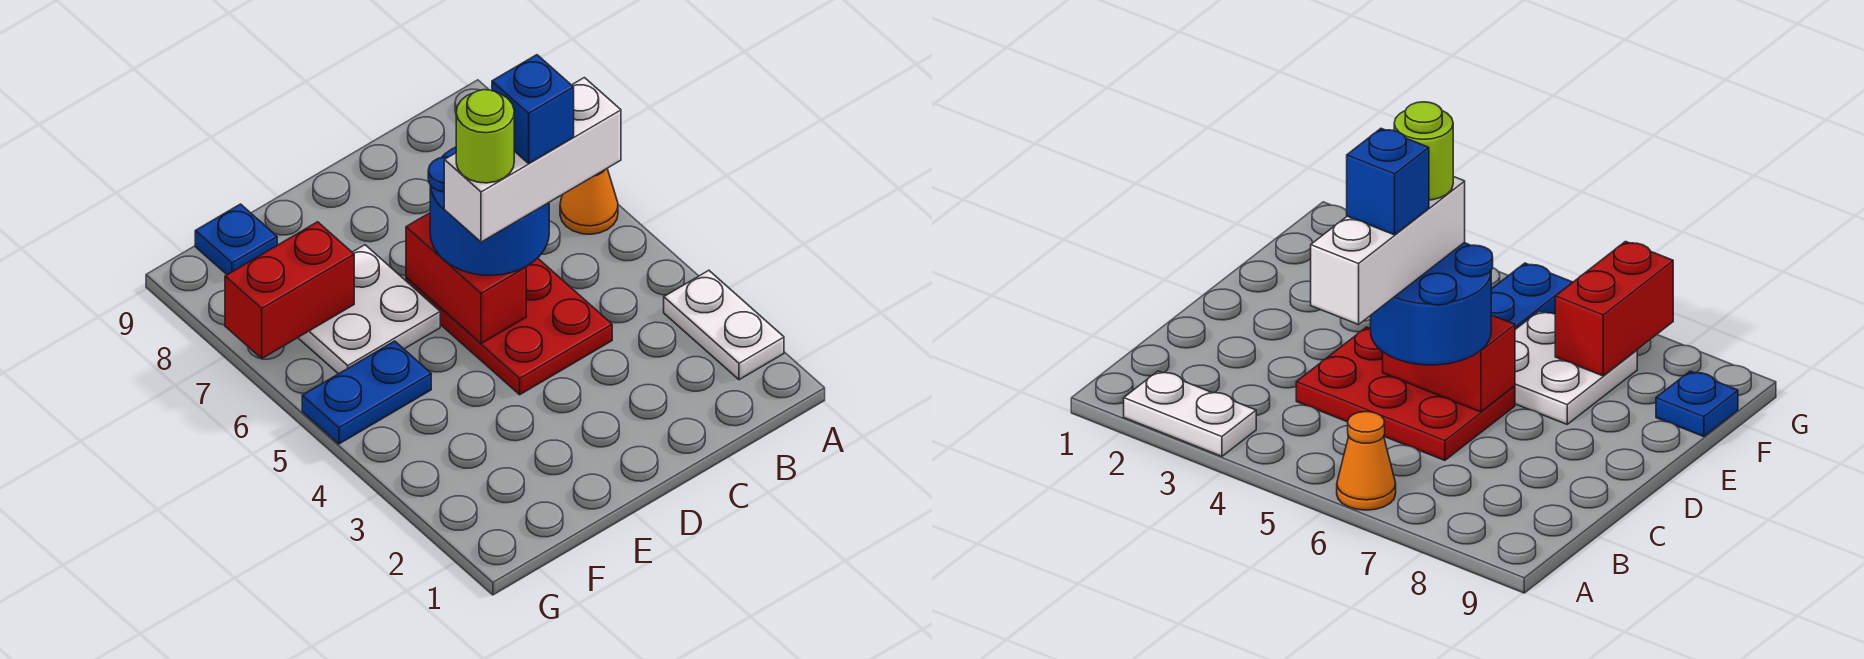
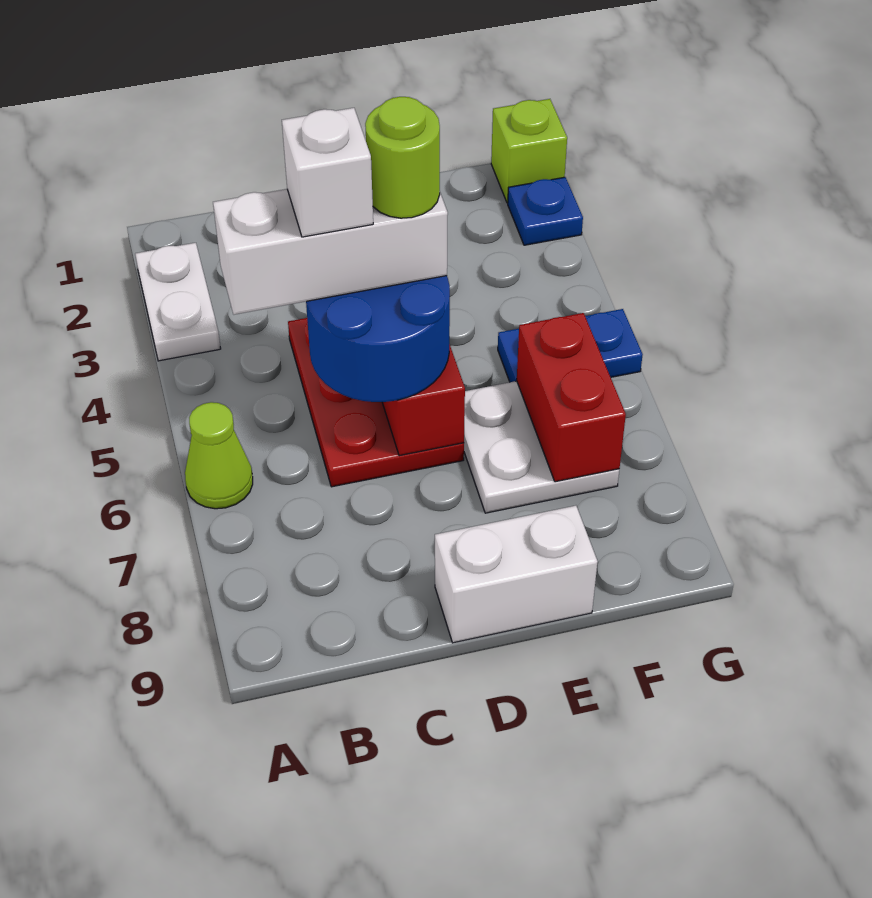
orange cone A6 level 1 -> lime cone A6 level 1
blue brick C5 level 5 -> white brick C5 level 5
none -> white brick D9:E9 level 1
red brick F7:G7 level 2 -> red brick F6:F7 level 2
blue plate F9 level 1 -> blue plate G2 level 1
none -> lime brick G1 level 1

